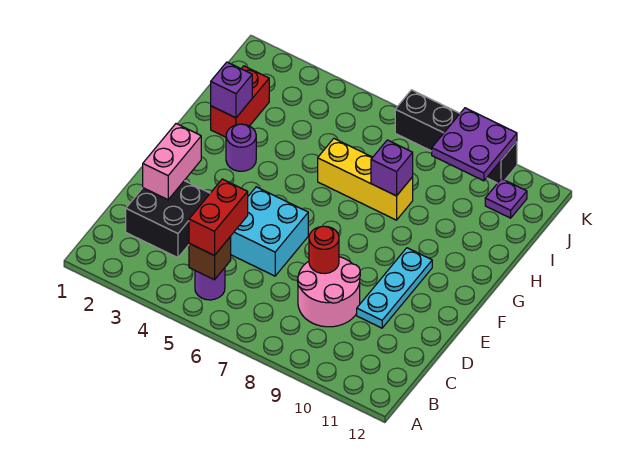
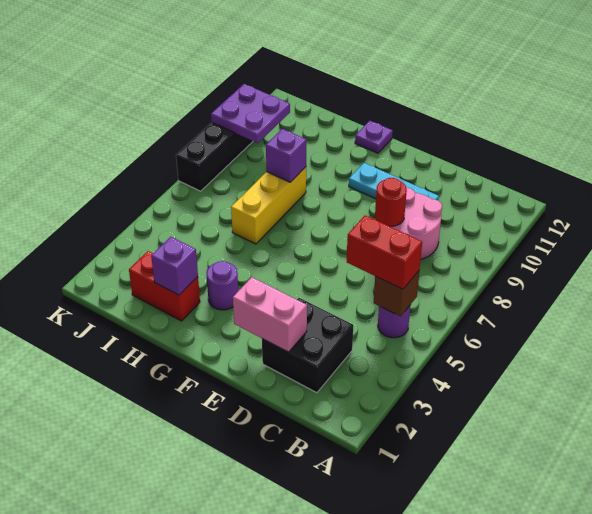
cyan brick D5:E6 level 1 -> none
purple plate J11 level 1 -> purple plate G12 level 1

